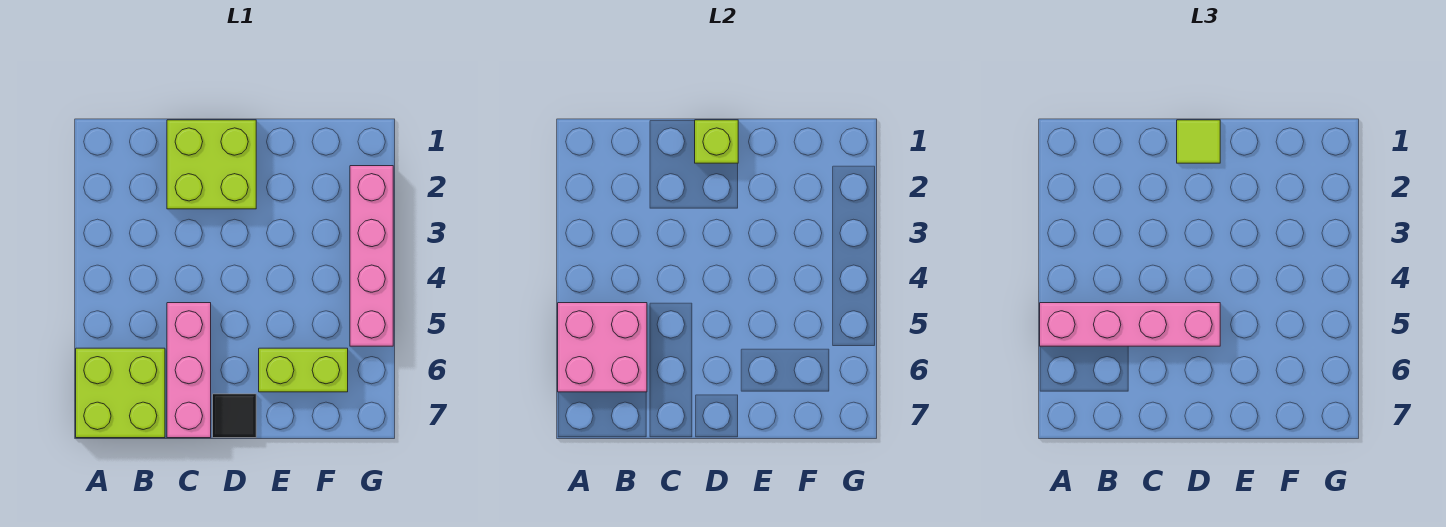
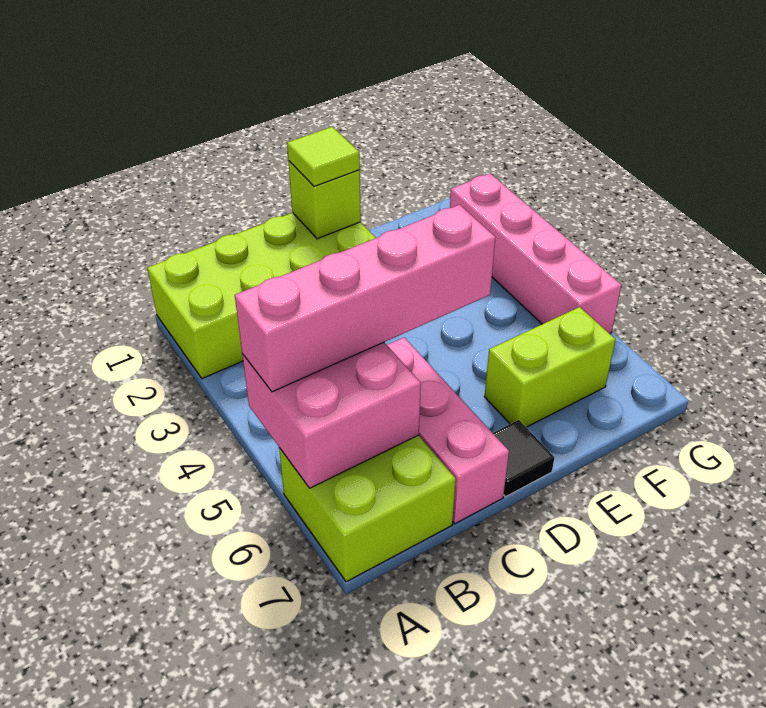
lime brick C1:D2 level 1 -> lime brick A1:D2 level 1

